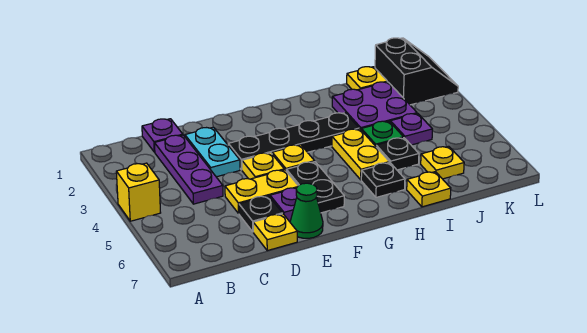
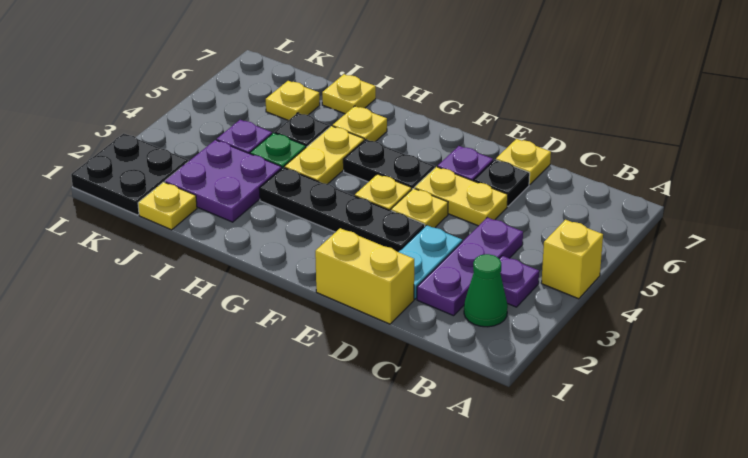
purple plate C1 level 1 -> purple plate B3 level 1
none -> yellow brick D1:E1 level 1
green cone E7 level 1 -> green cone B2 level 1
black plate F5:F6 level 1 -> black plate F5:G5 level 1
black plate H6 level 1 -> yellow plate H6 level 1
black slope K1:L2 level 1 top K -> black plate K1:L2 level 1

